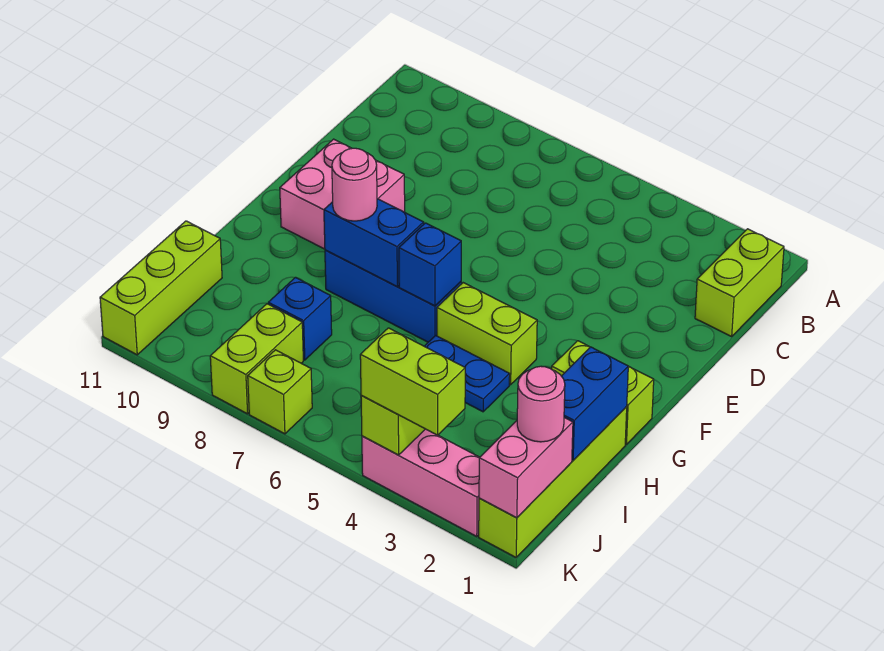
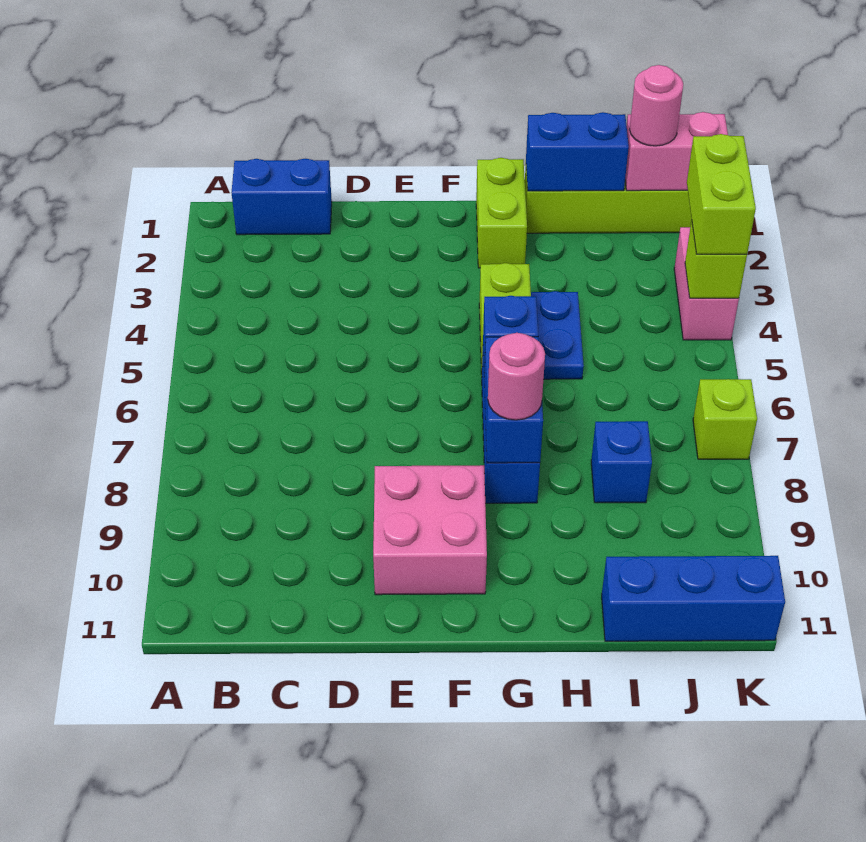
lime brick B1:C1 level 1 -> blue brick B1:C1 level 1
lime brick I11:K11 level 1 -> blue brick I11:K11 level 1
lime brick J8:K8 level 1 -> none
pink brick K2:K4 level 1 -> pink brick K3:K4 level 1

